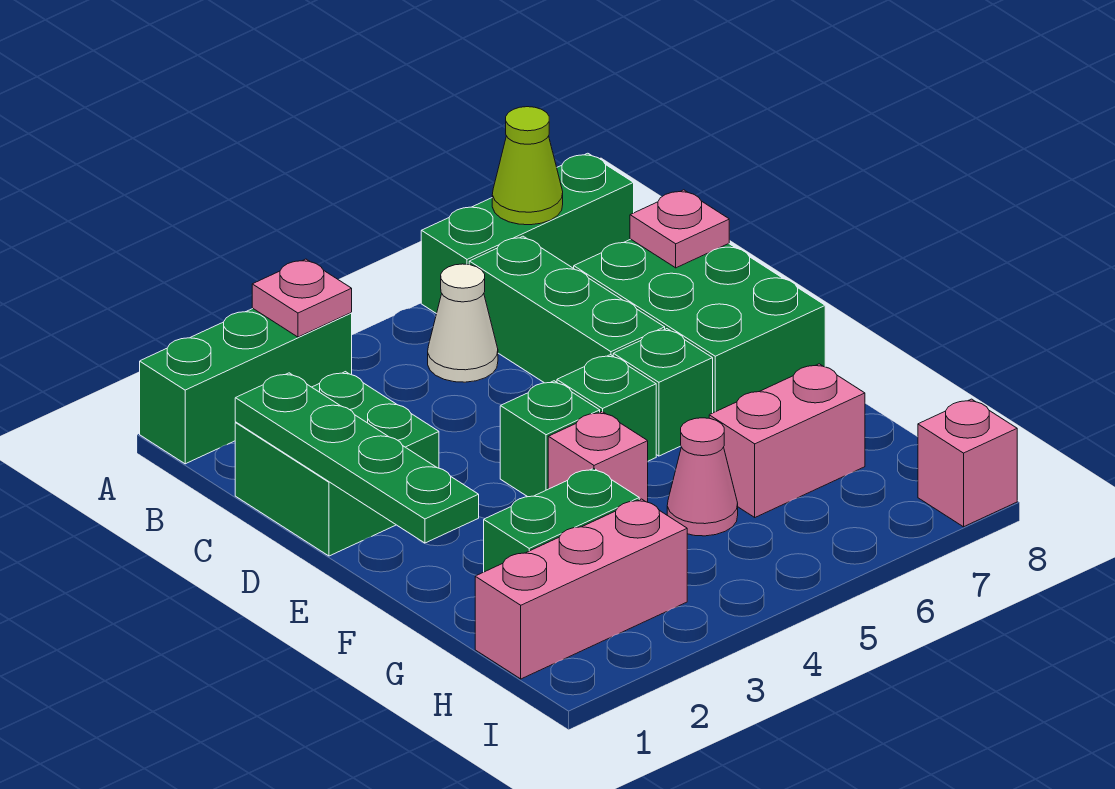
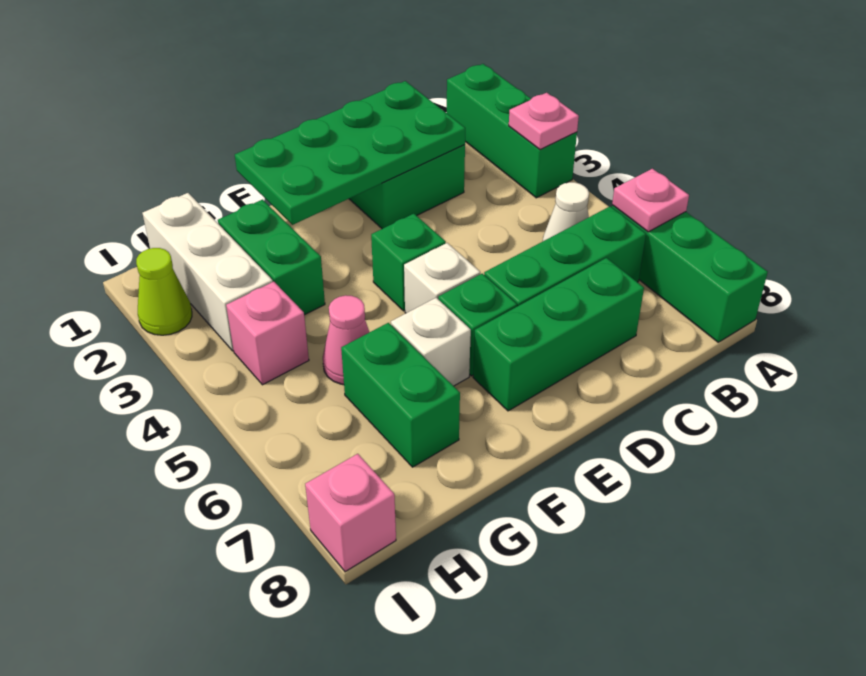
lime cone A7 level 2 -> lime cone I2 level 1
green plate C1:F1 level 2 -> green plate C1:F2 level 2
green brick C7:E8 level 1 -> green brick C7:E7 level 1
pink plate C8 level 2 -> pink plate A6 level 2
green brick E5 level 1 -> white brick E5 level 1
pink brick F4 level 1 -> pink brick H4 level 1
none -> white brick F6 level 1
pink brick G6:G7 level 1 -> green brick G6:G7 level 1
pink brick H1:H3 level 1 -> white brick H1:H3 level 1

